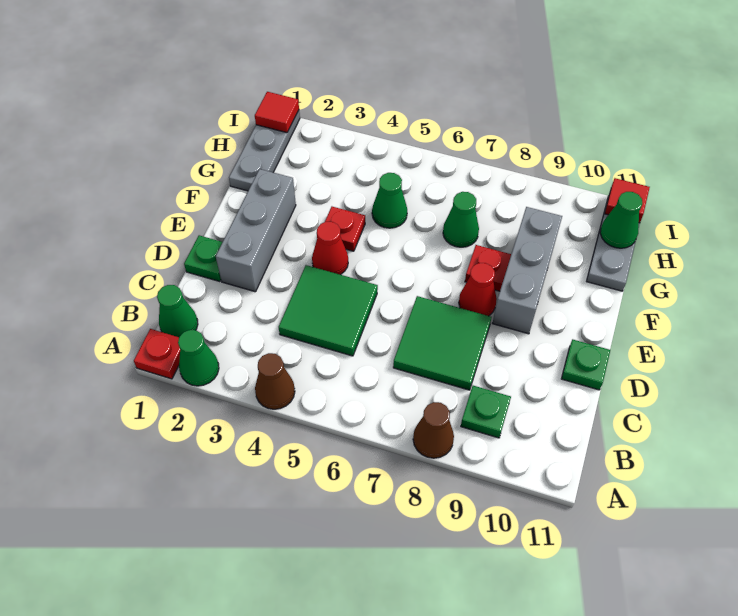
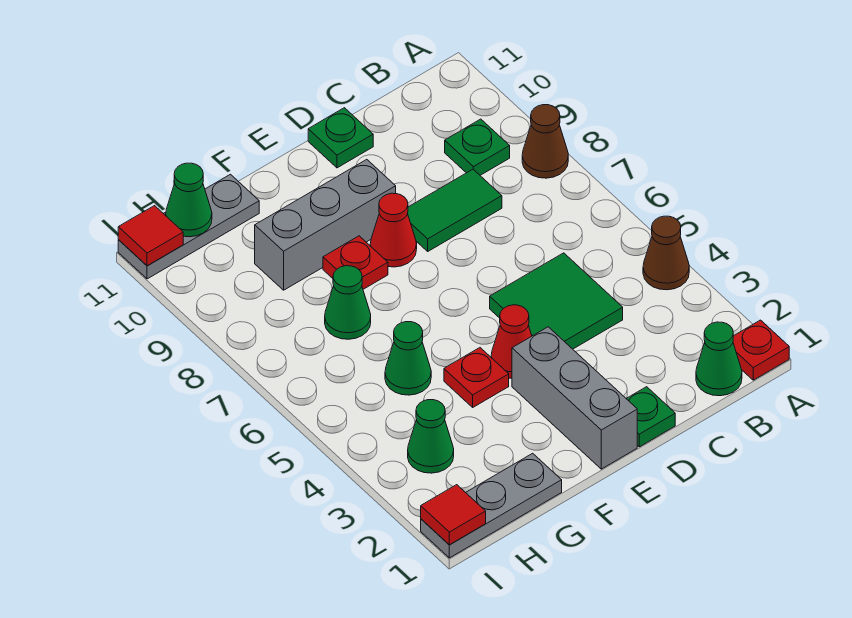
green cone A2 level 1 -> green cone H3 level 1
green tile C7:D8 level 1 -> green tile C8:D8 level 1
grey brick D2:F2 level 1 -> grey brick E1:E3 level 1

